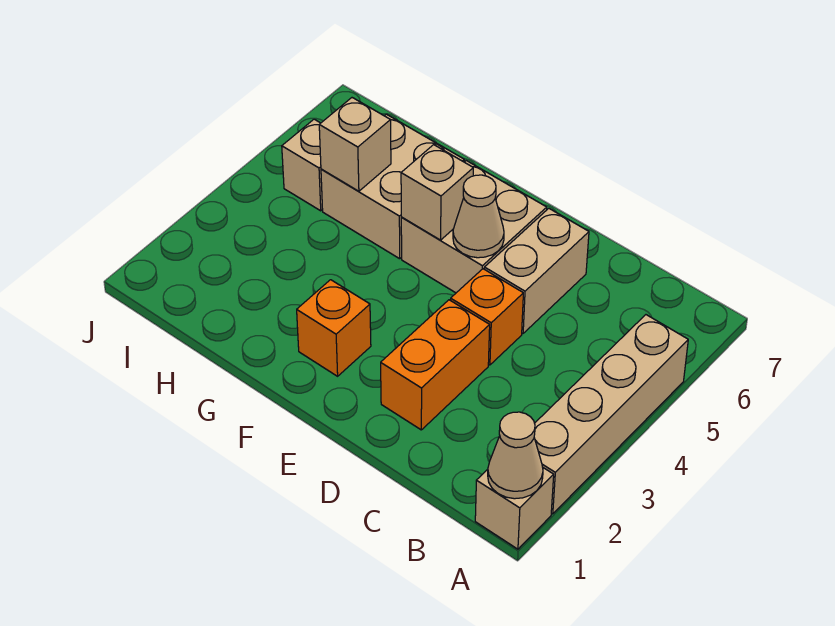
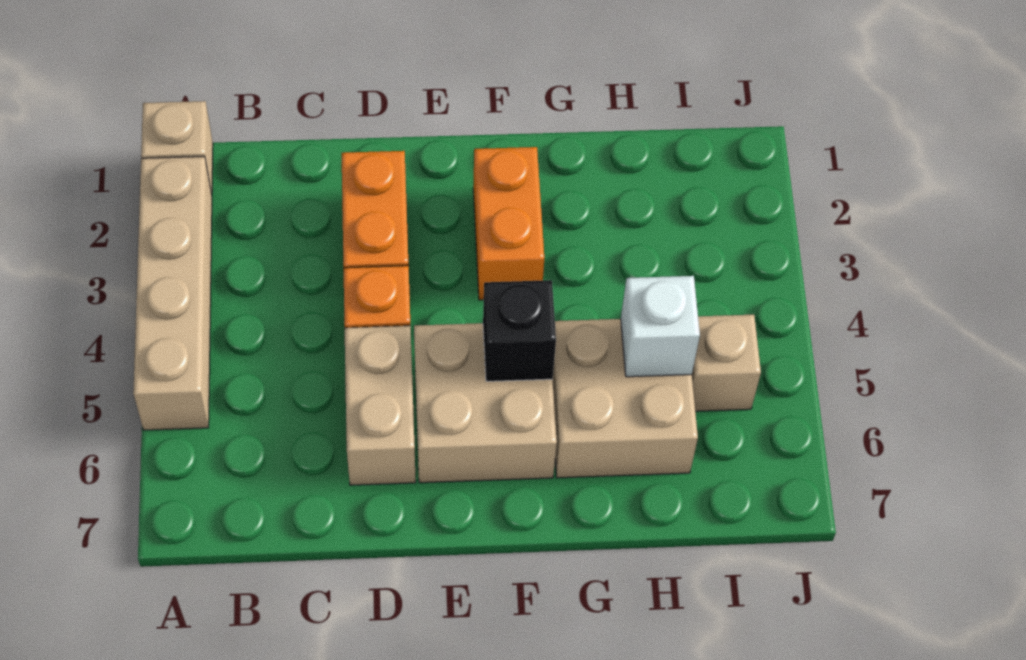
tan cone A1 level 2 -> none
tan cone E5 level 2 -> none
orange brick F2 level 1 -> orange brick F2:F3 level 1
tan brick F5 level 2 -> black brick F5 level 2
tan brick H5 level 2 -> white brick H5 level 2

